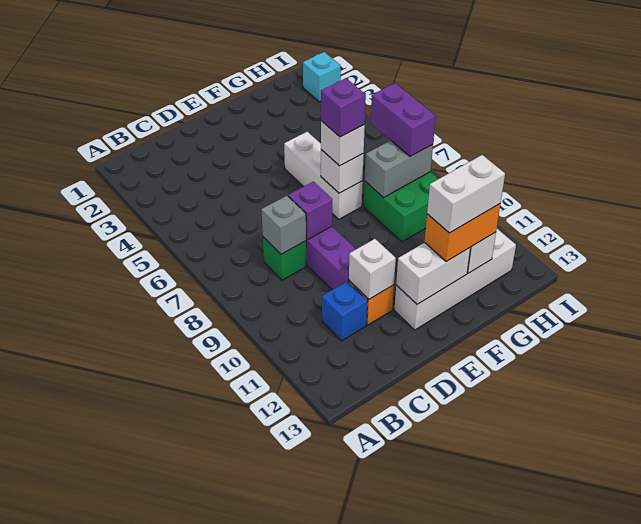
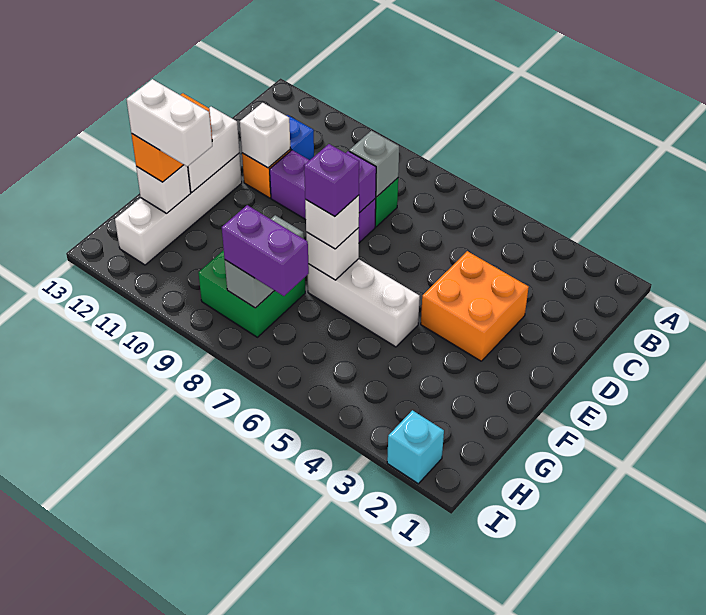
none -> orange brick D3:E4 level 1
white brick F12:G12 level 4 -> white brick G11:G12 level 4

